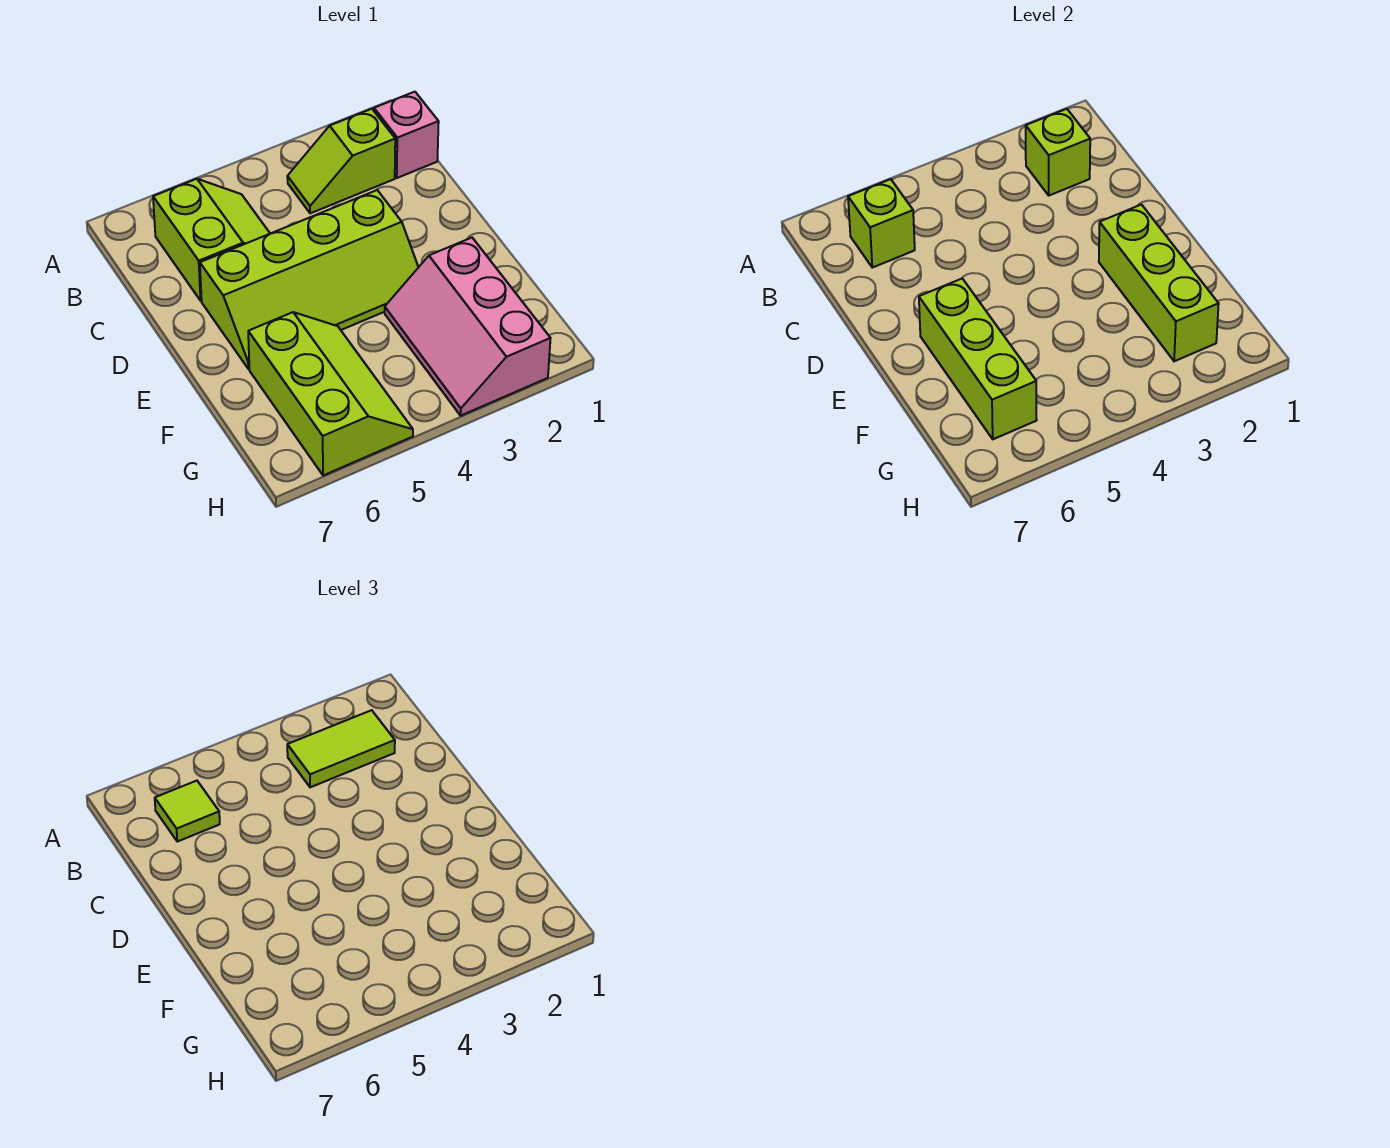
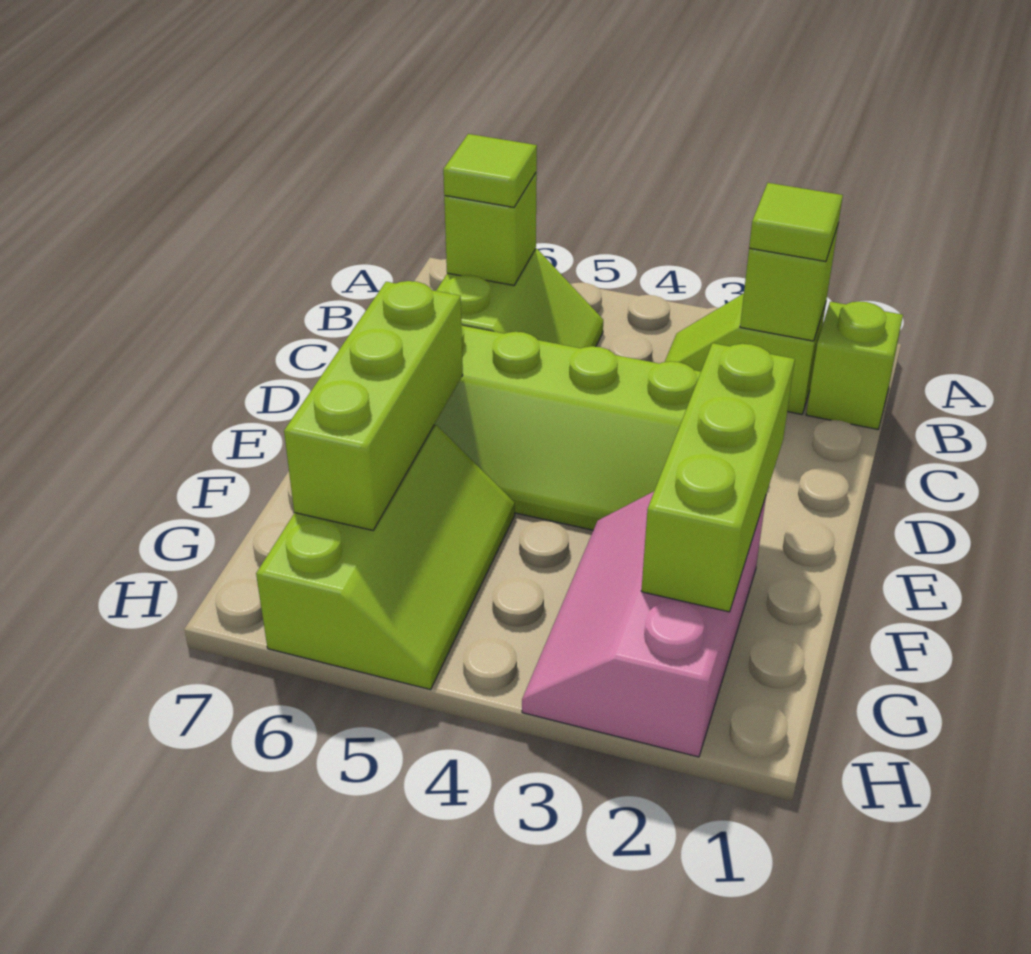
pink brick B1 level 1 -> lime brick B1 level 1
lime tile B2:B3 level 3 -> lime tile B2 level 3

